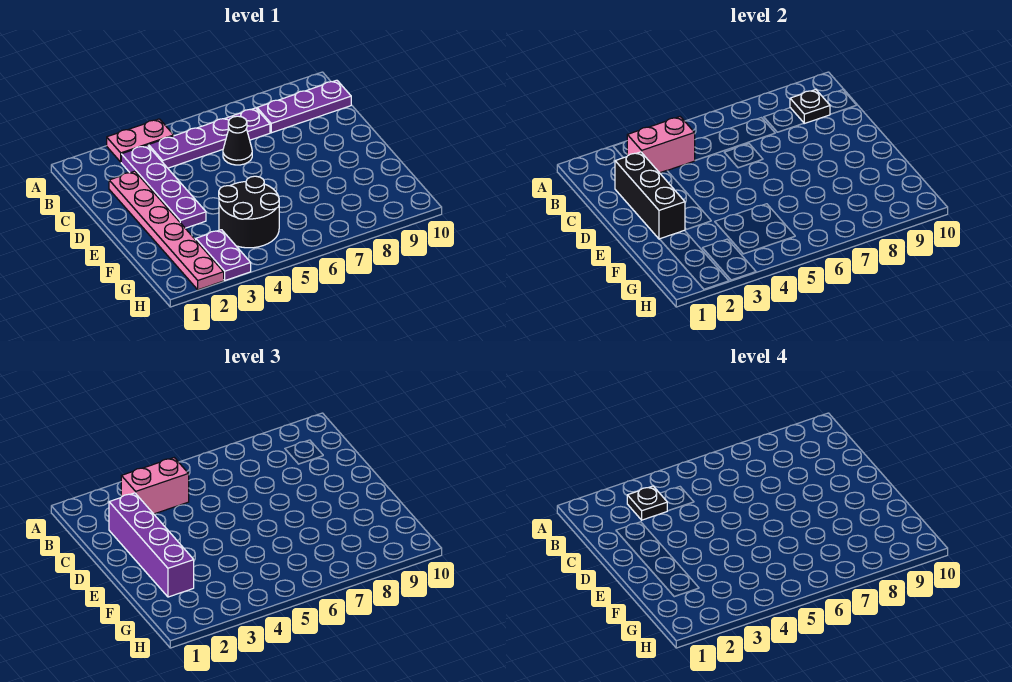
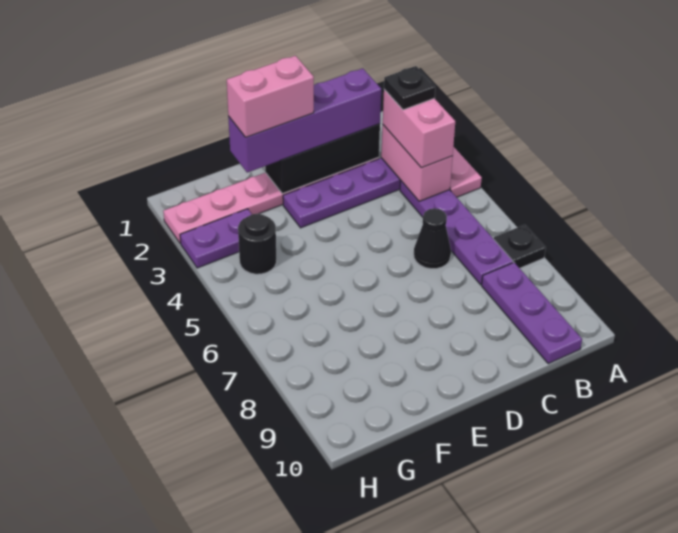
black plate B9 level 2 -> black plate A7 level 1
none -> pink brick E2:F2 level 4
black round brick F4:G5 level 1 -> black round brick G4 level 1

